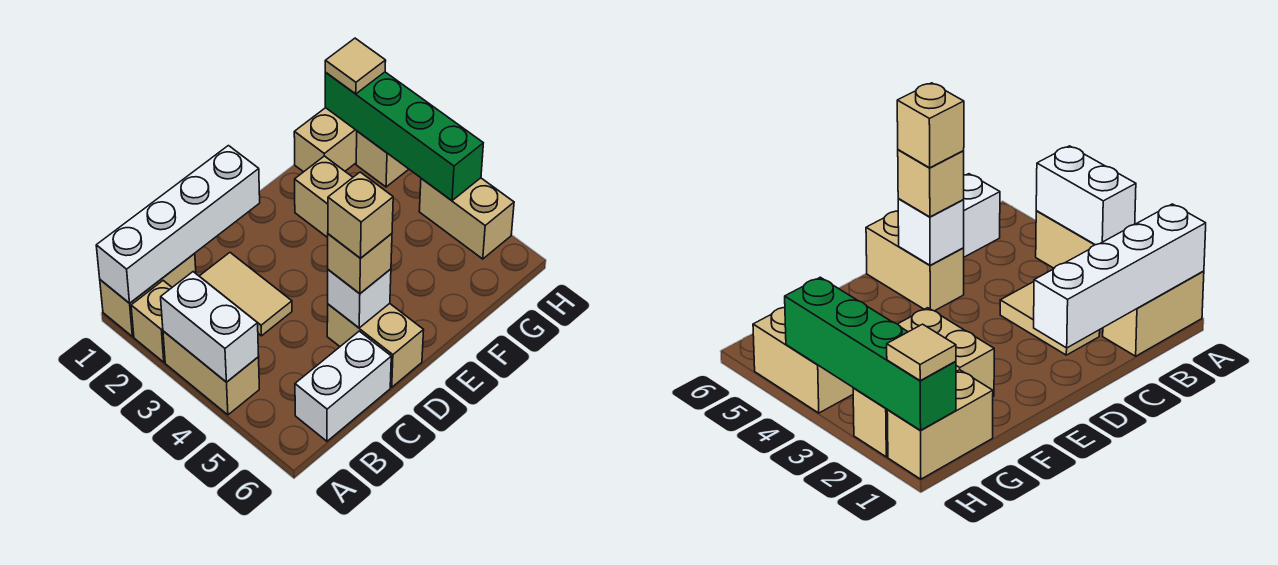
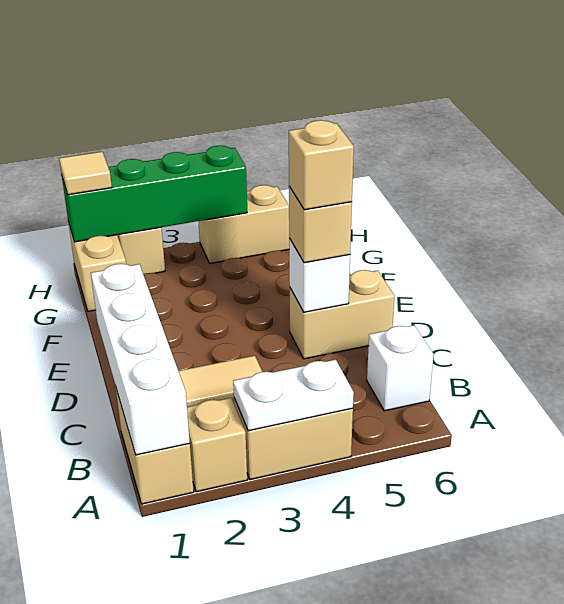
white brick A3:A4 level 2 -> white plate A3:A4 level 2
white brick B6:C6 level 1 -> white brick B6 level 1
tan brick F2:F3 level 1 -> none

